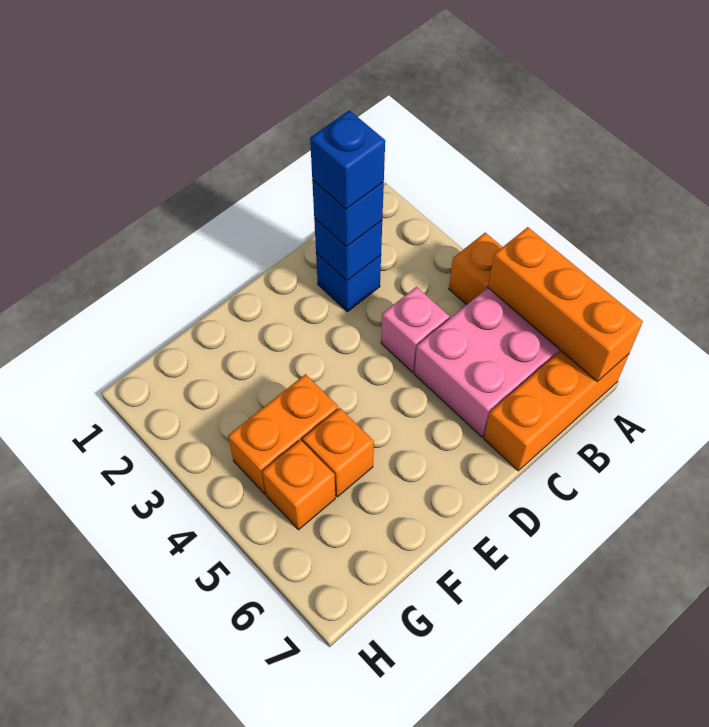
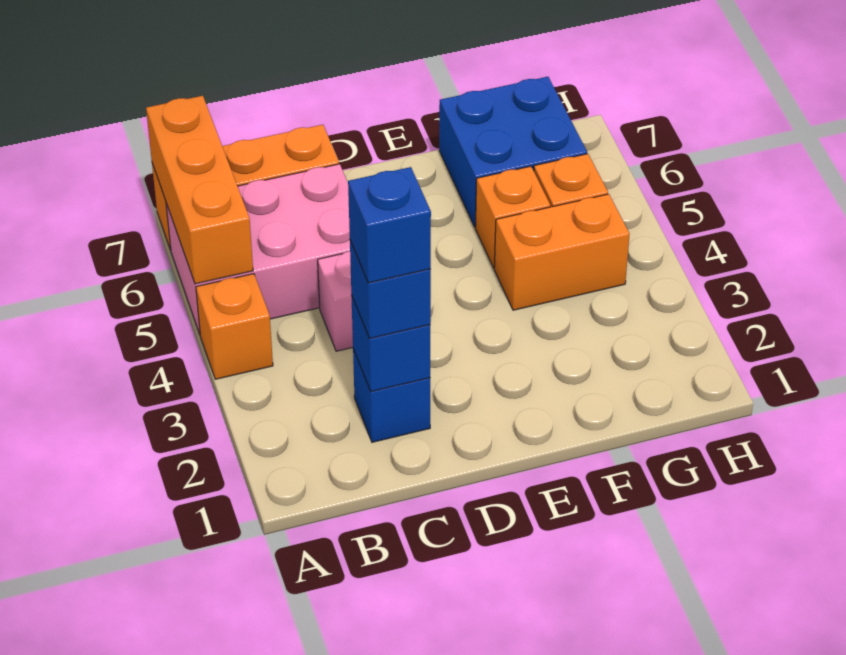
none -> blue brick F6:G7 level 1

